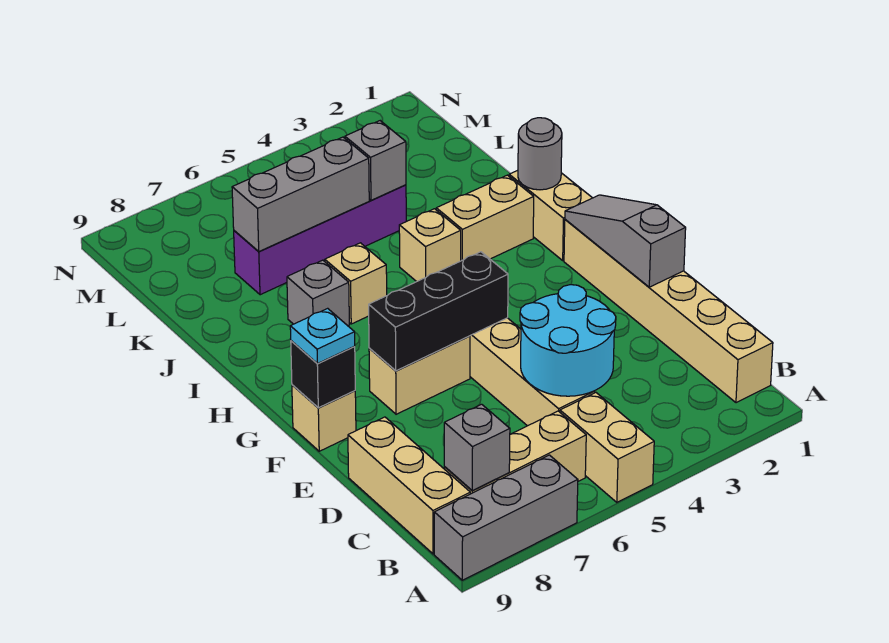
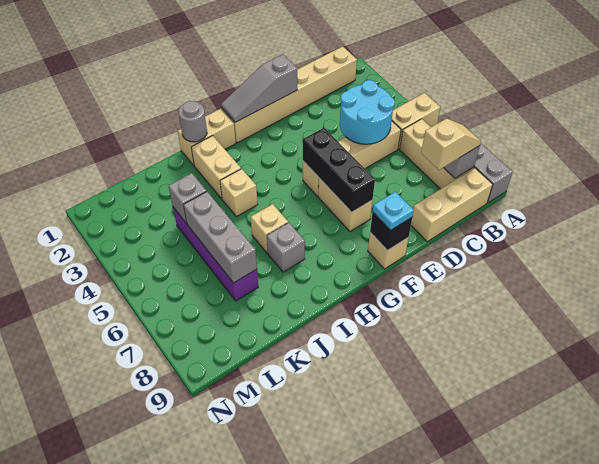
none -> tan slope B8:C8 level 3 top C

